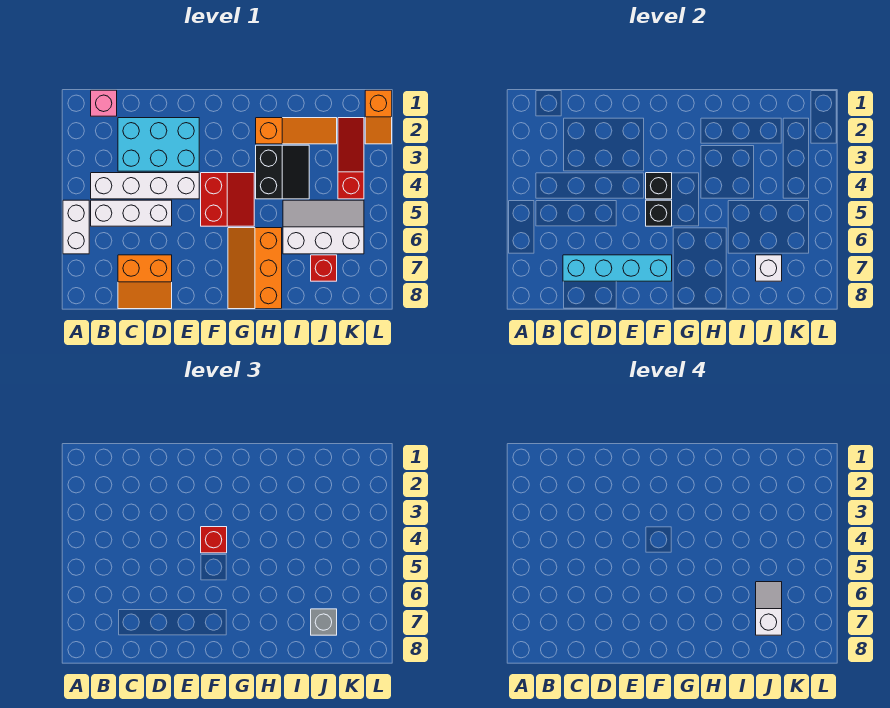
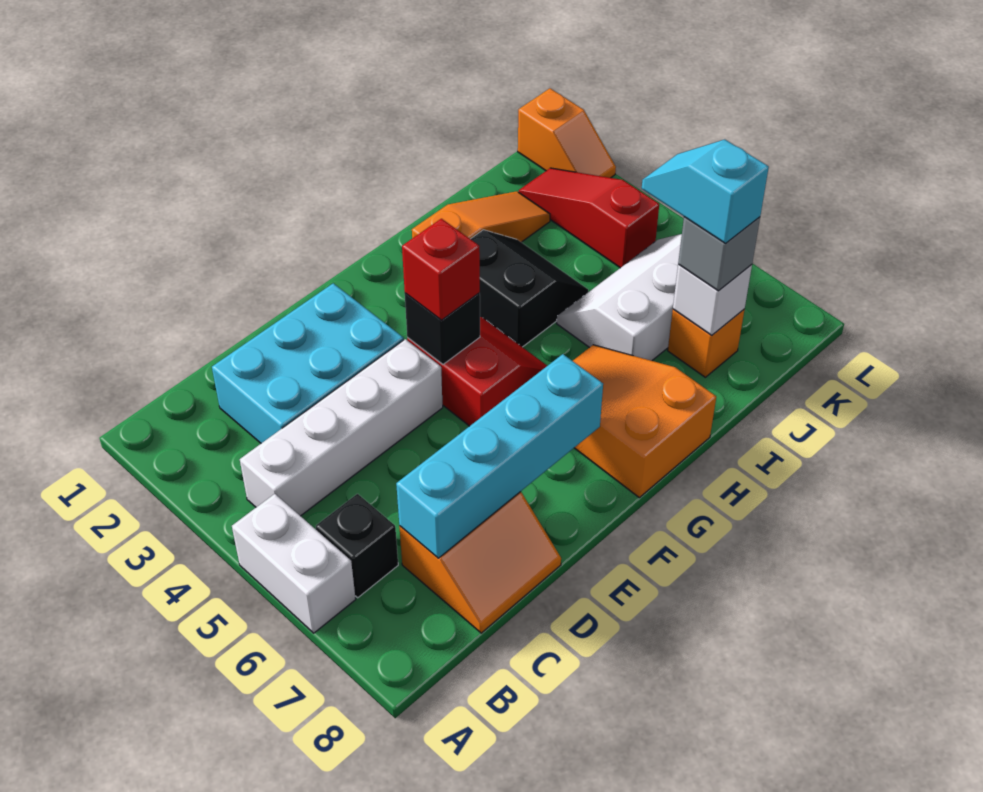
pink brick B1 level 1 -> none
white brick B5:D5 level 1 -> none
black brick F5 level 2 -> black brick B6 level 1
orange slope G6:H8 level 1 top H -> orange slope G6:H8 level 1 top 8
white slope J6:J7 level 4 top 7 -> cyan slope J6:J7 level 4 top 7
red brick J7 level 1 -> orange brick J7 level 1

